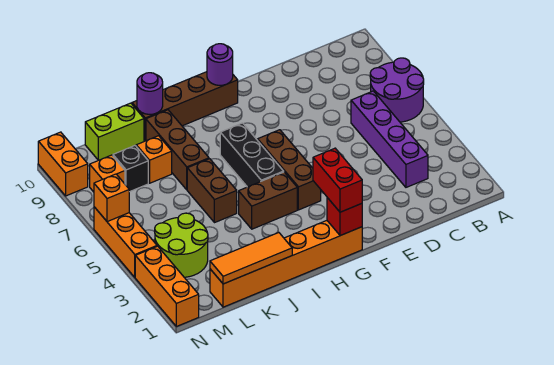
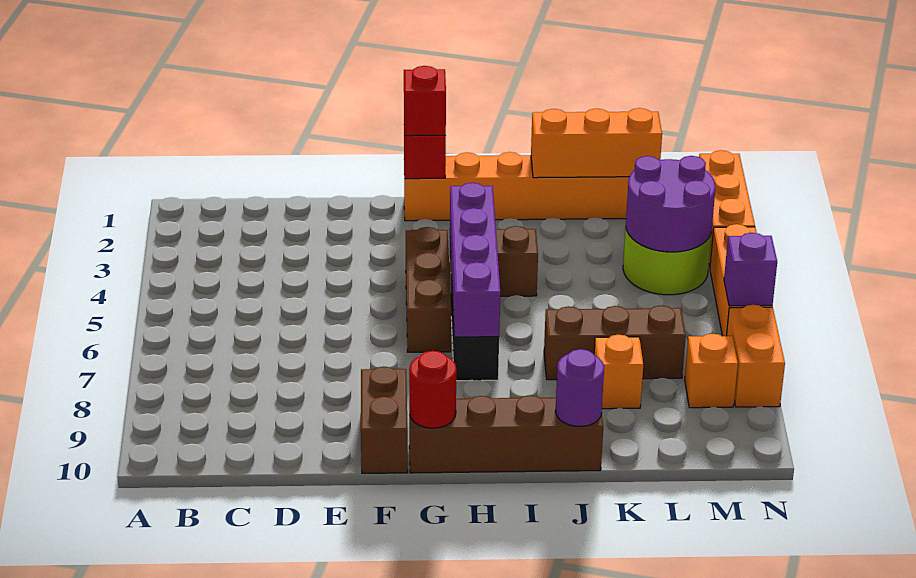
purple round brick A6:B7 level 1 -> purple round brick L3:M4 level 2
purple brick C3:C6 level 1 -> purple brick H4:H7 level 2
red brick G1:G2 level 3 -> red brick G1 level 3
purple round brick G10 level 2 -> red round brick G10 level 2
orange tile J1:L1 level 2 -> orange brick J1:L1 level 2
brown brick J5:J6 level 1 -> brown brick F9:F10 level 1
brown brick J7:J9 level 1 -> brown brick J7:L7 level 1
lime brick K10:L10 level 1 -> none
black brick L8 level 1 -> none
orange brick N6 level 2 -> purple brick N6 level 2
orange brick N9:N10 level 1 -> orange brick N7:N8 level 1

